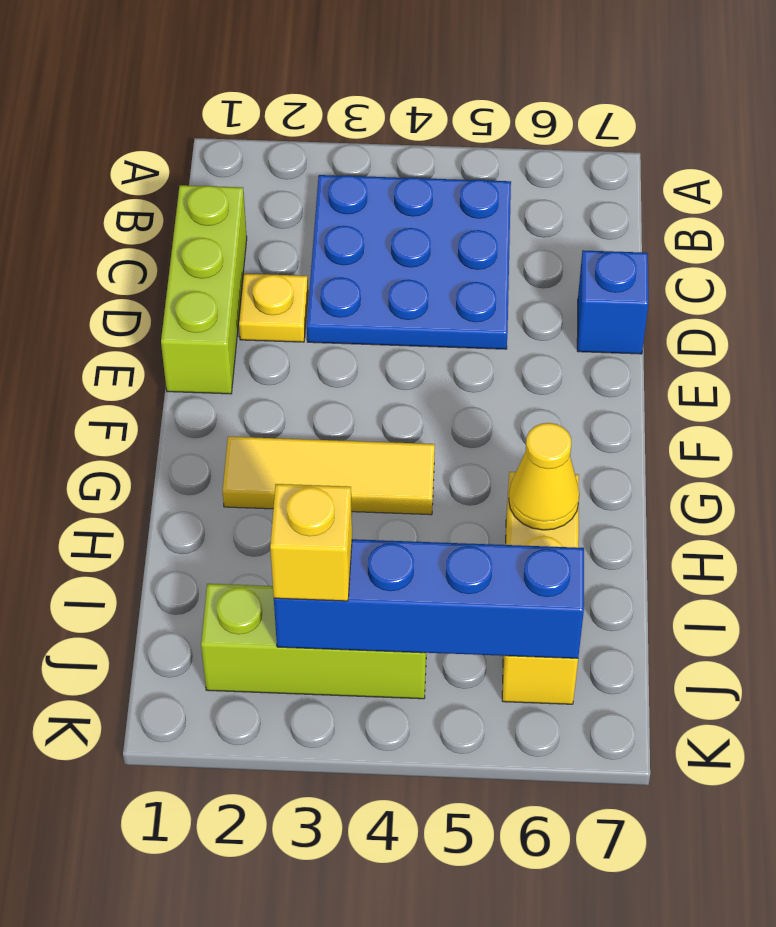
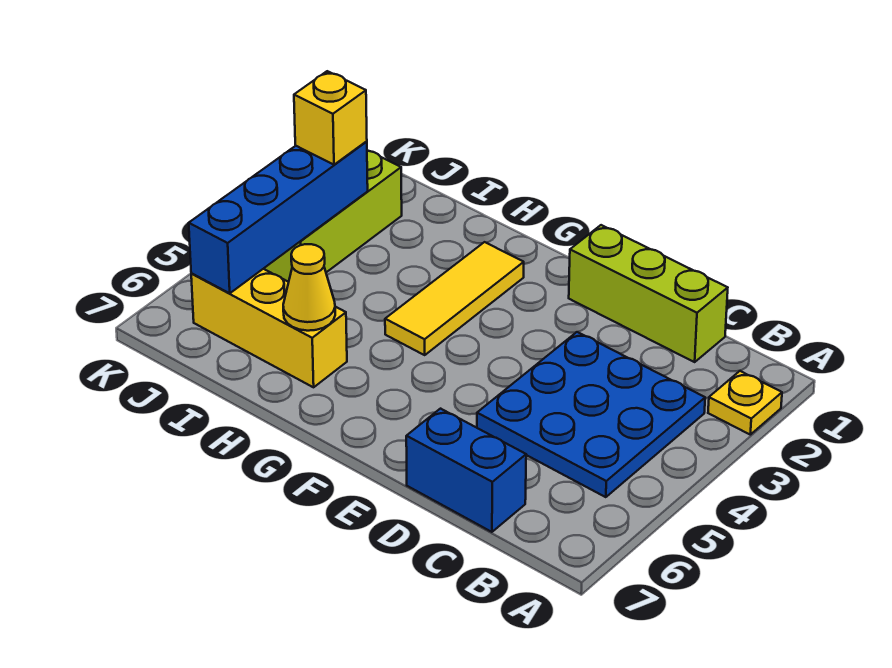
yellow plate D2 level 1 -> yellow plate A2 level 1
blue brick D7 level 1 -> blue brick C7:D7 level 1

